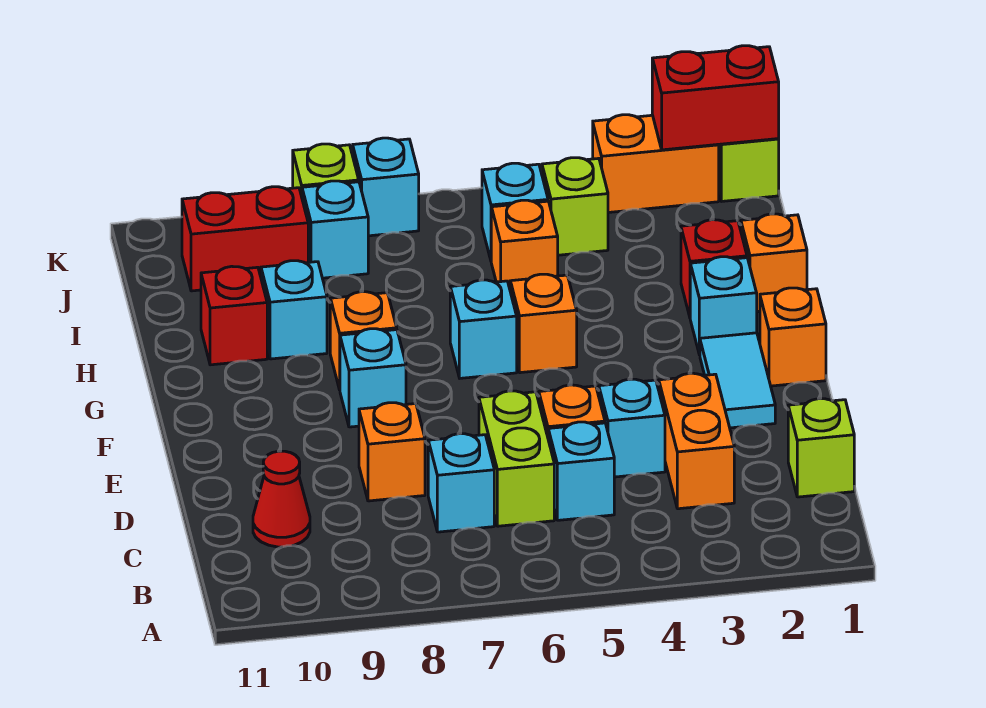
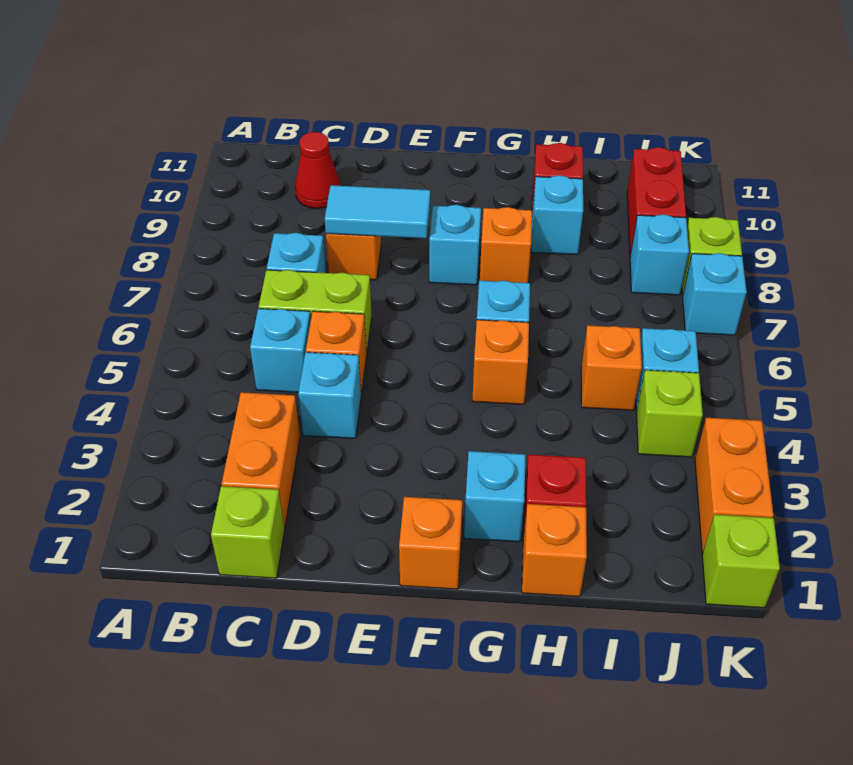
orange brick C3:D3 level 1 -> orange brick C2:C3 level 1
cyan tile E2:F2 level 1 -> cyan tile D8:E8 level 2
red brick K1:K2 level 2 -> none

